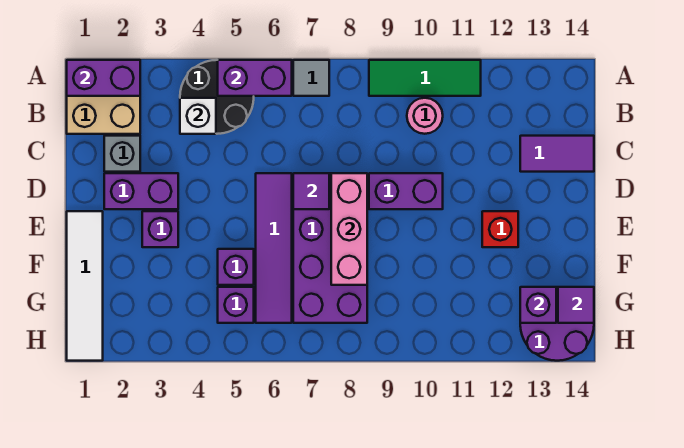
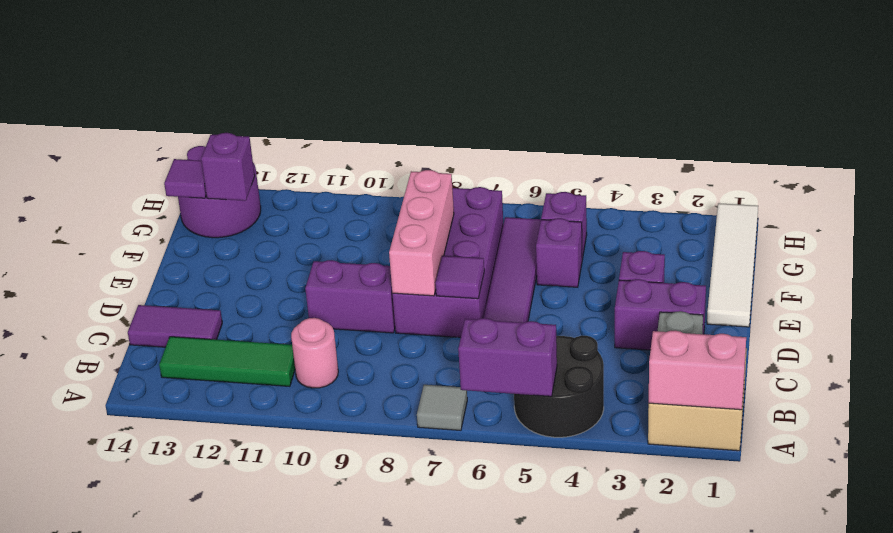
purple brick A1:A2 level 2 -> pink brick A1:A2 level 2
green tile A9:A11 level 1 -> green tile B11:B13 level 1
white brick B4 level 2 -> none
red brick E12 level 1 -> none

